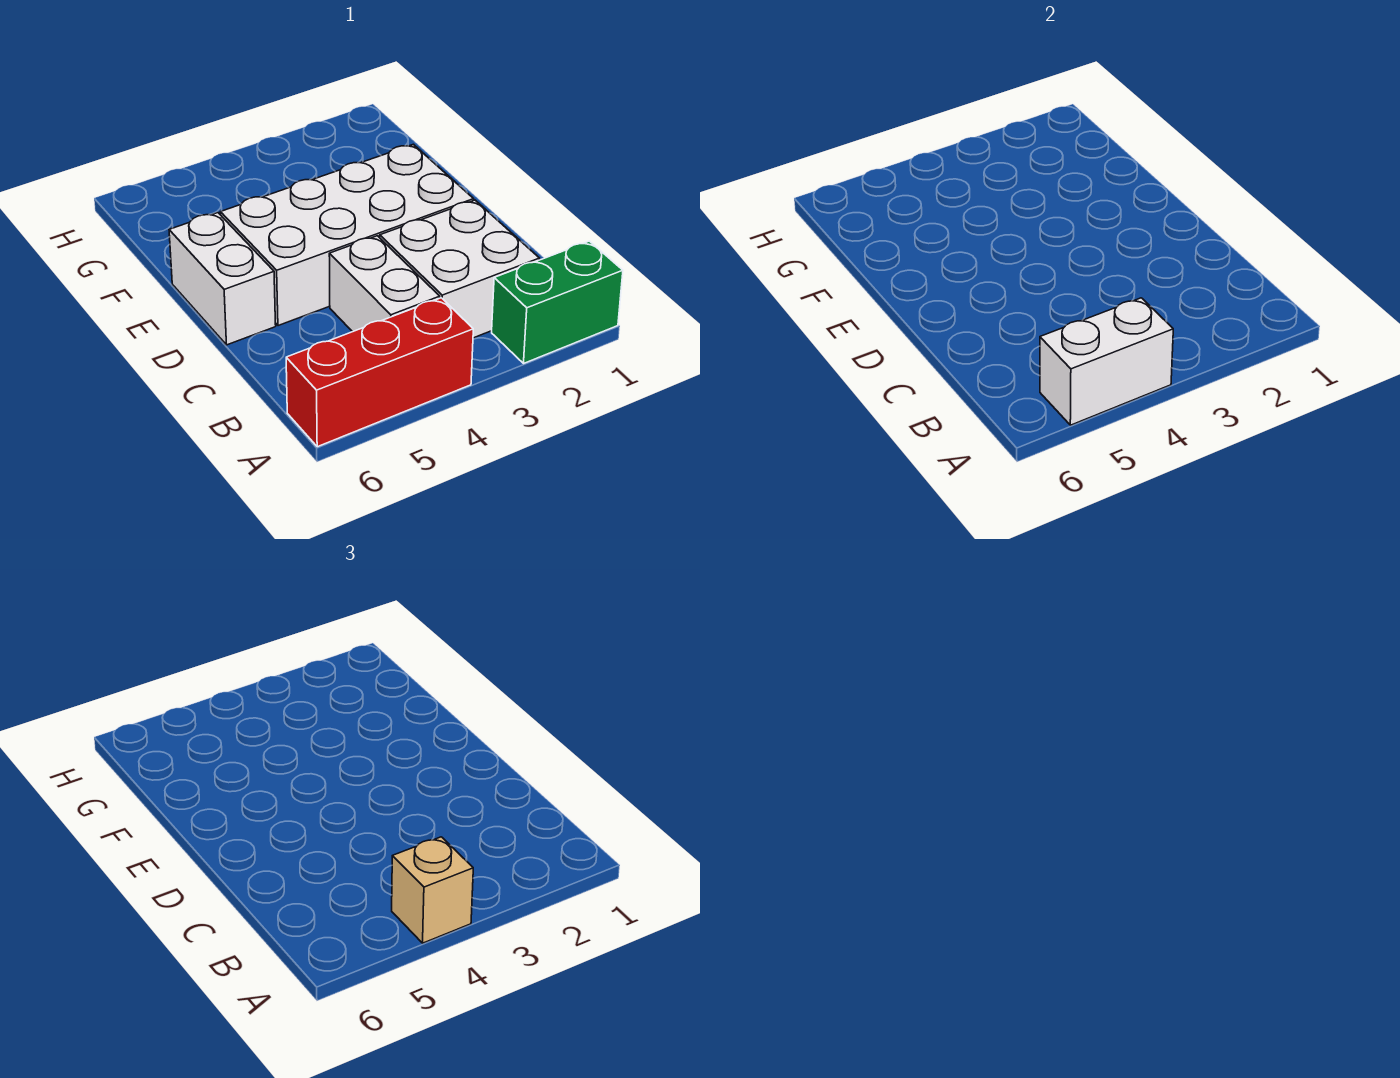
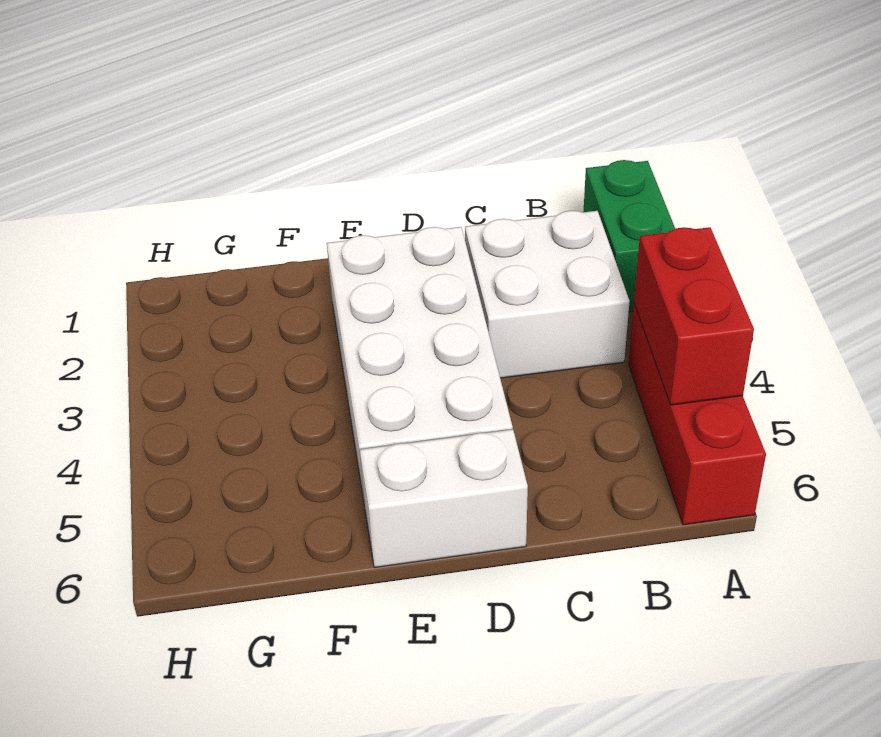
white brick A4:A5 level 2 -> red brick A4:A5 level 2
tan brick A4 level 3 -> none
white brick B4:C4 level 1 -> none

